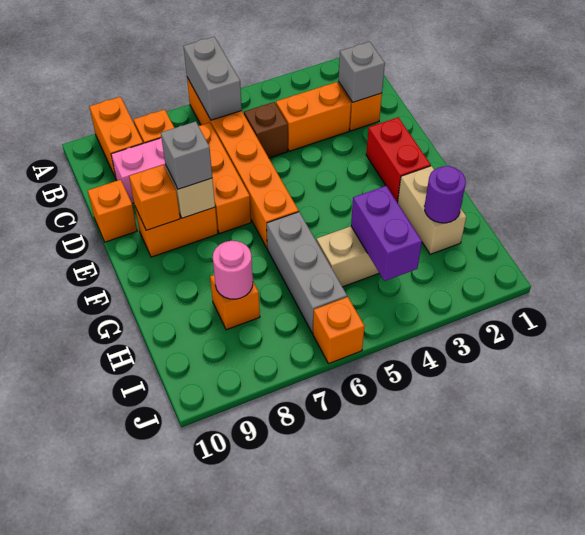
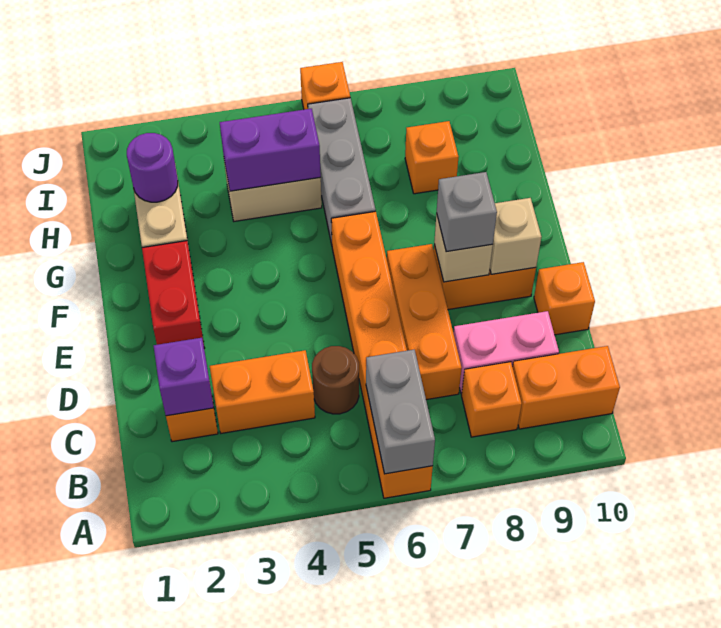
orange brick A9:B9 level 1 -> orange brick B9:B10 level 1
grey brick C2 level 2 -> purple brick C2 level 2
brown brick C5 level 1 -> brown round brick C5 level 1
orange brick E9 level 2 -> tan brick E9 level 2
purple brick H4:I4 level 2 -> purple brick H4:H5 level 2
pink round brick H8 level 2 -> none

